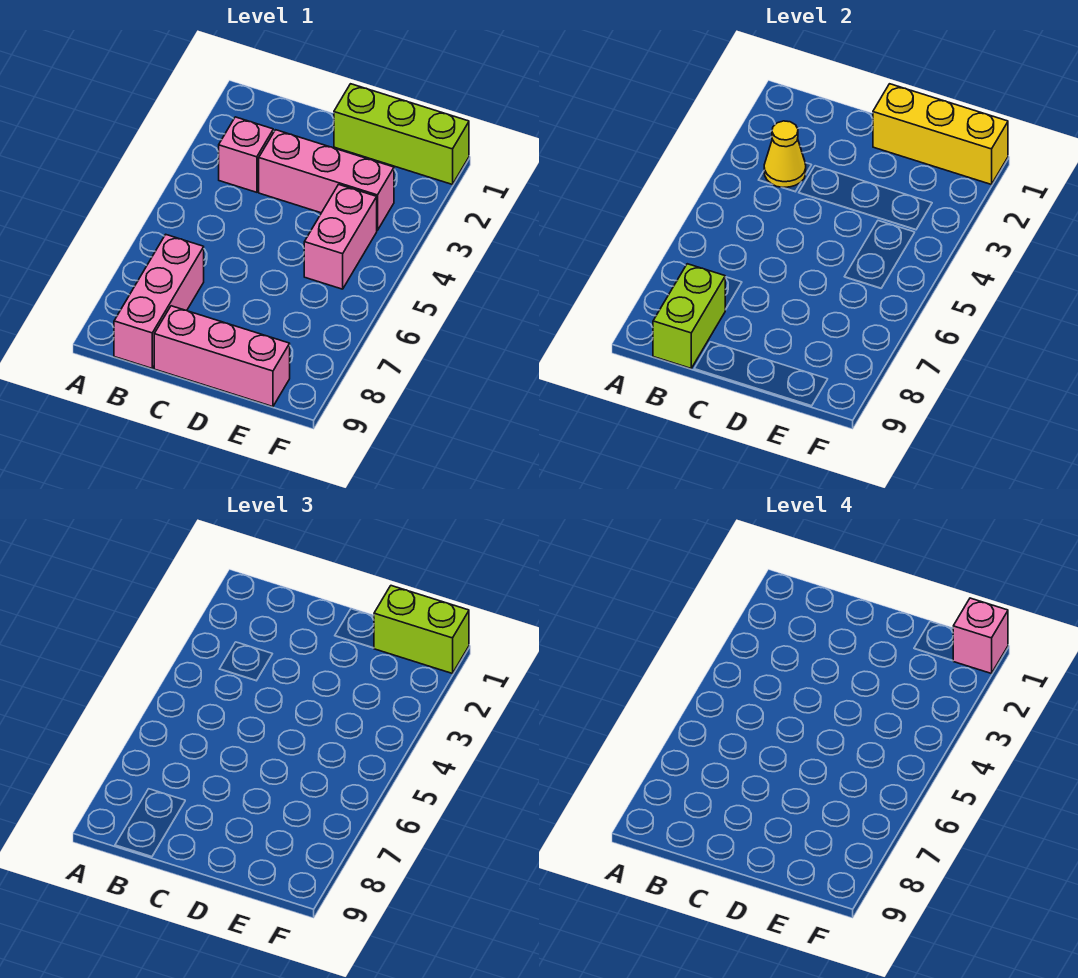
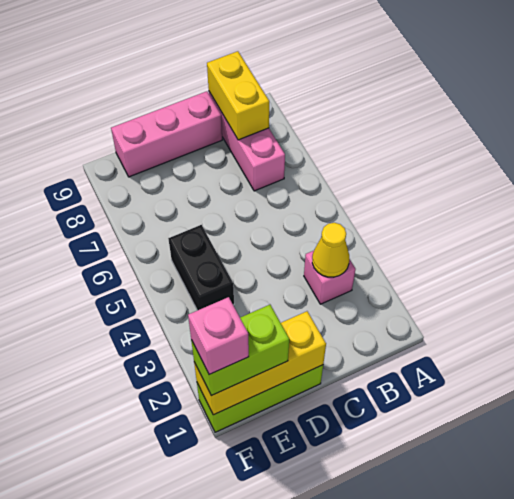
lime brick B8:B9 level 2 -> yellow brick B8:B9 level 2
pink brick C3:E3 level 1 -> none
pink brick E4:E5 level 1 -> black brick E4:E5 level 1

